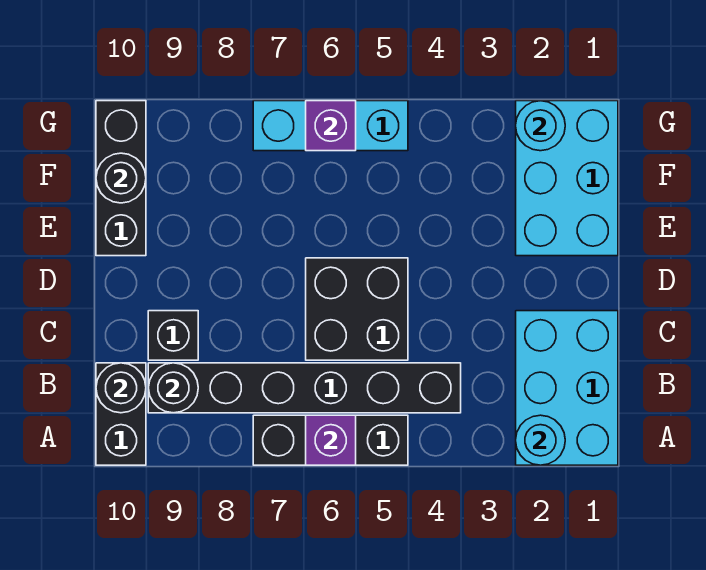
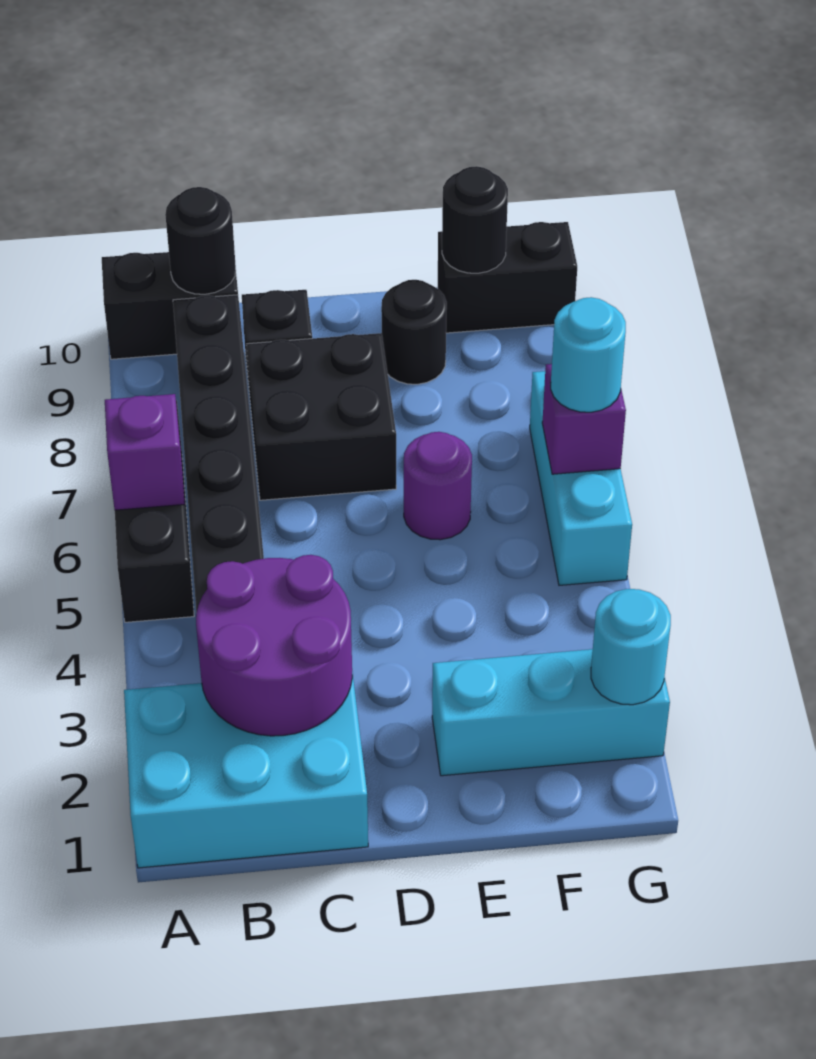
cyan round brick A2 level 2 -> cyan round brick G6 level 3
none -> purple round brick B2:C3 level 2
black round brick B9 level 2 -> black round brick E9 level 1
black brick C5:D6 level 1 -> black brick C7:D8 level 1
cyan brick E1:G2 level 1 -> cyan brick E2:G2 level 1
none -> purple round brick E6 level 1
black brick E10:G10 level 1 -> black brick F10:G10 level 1

